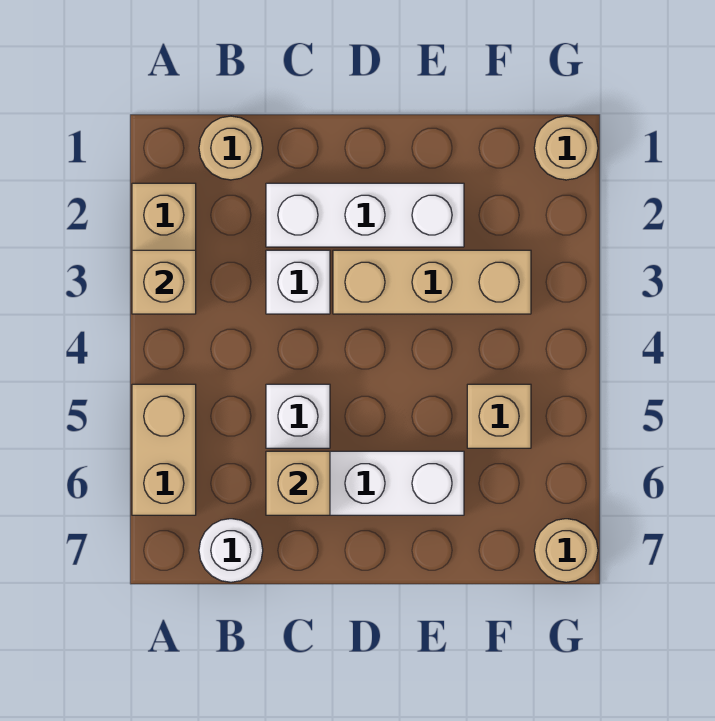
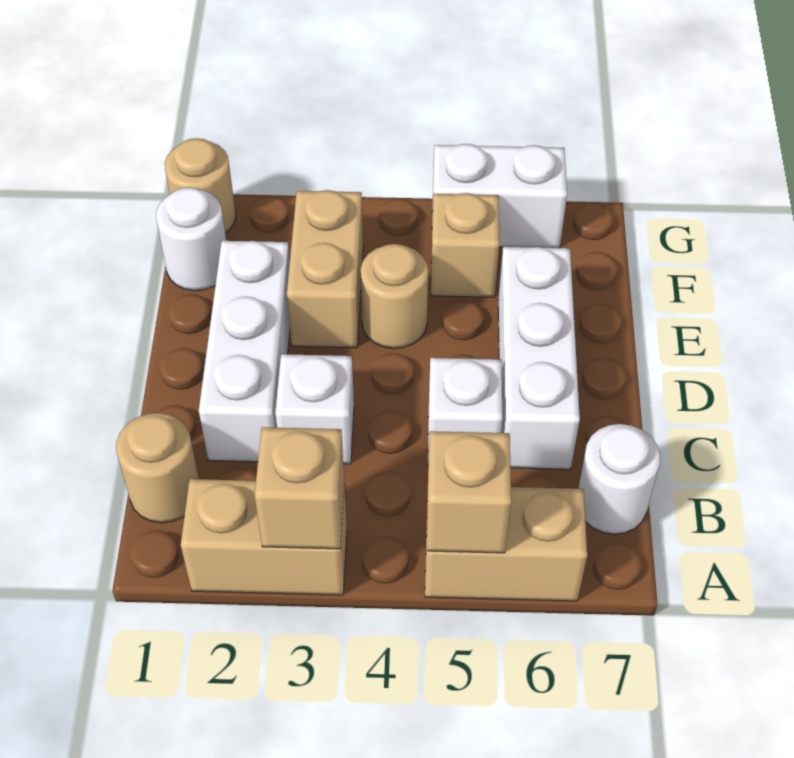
tan brick C6 level 2 -> tan brick A5 level 2
tan brick D3:F3 level 1 -> tan brick E3:F3 level 1
none -> white round brick F1 level 1
none -> white brick G5:G6 level 1
tan round brick G7 level 1 -> tan round brick E4 level 1

